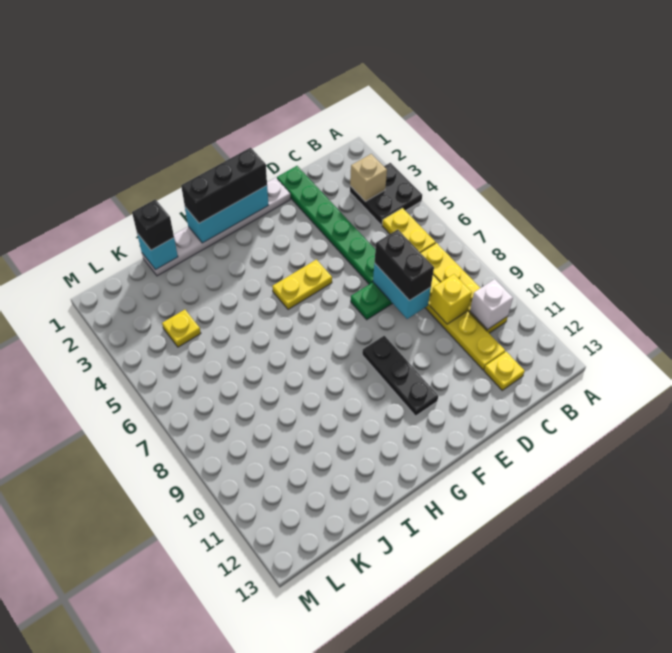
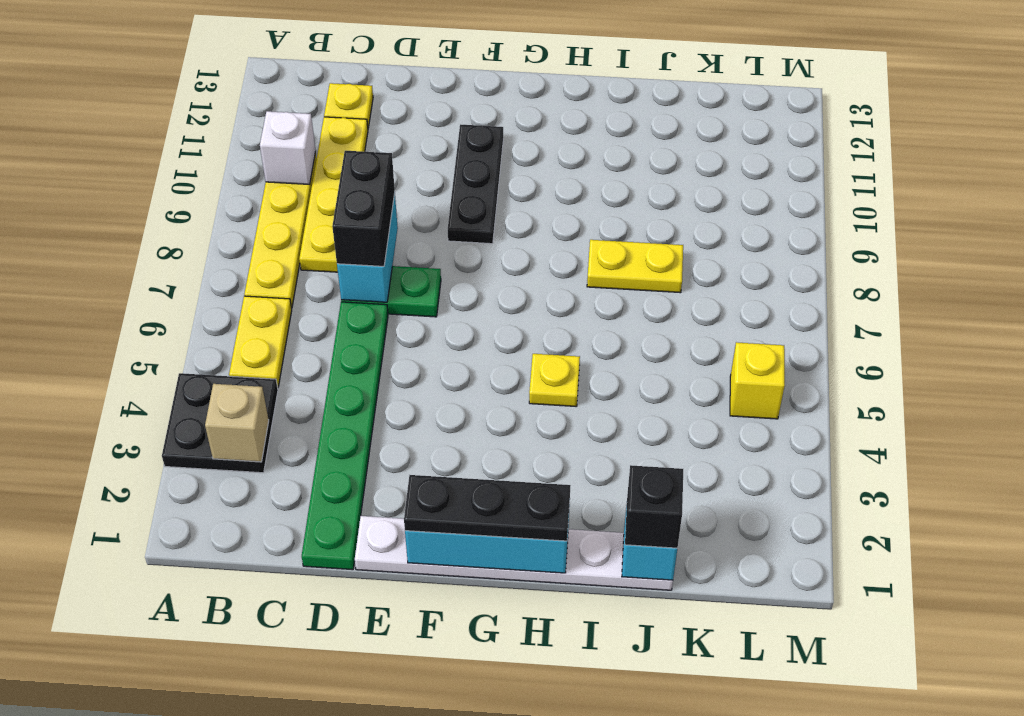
yellow brick C9 level 2 -> yellow brick L5 level 1
black brick F1:H1 level 3 -> black plate F1:H1 level 3
yellow plate F5:G5 level 1 -> yellow plate I8:J8 level 1
yellow plate K4 level 1 -> yellow plate H5 level 1

